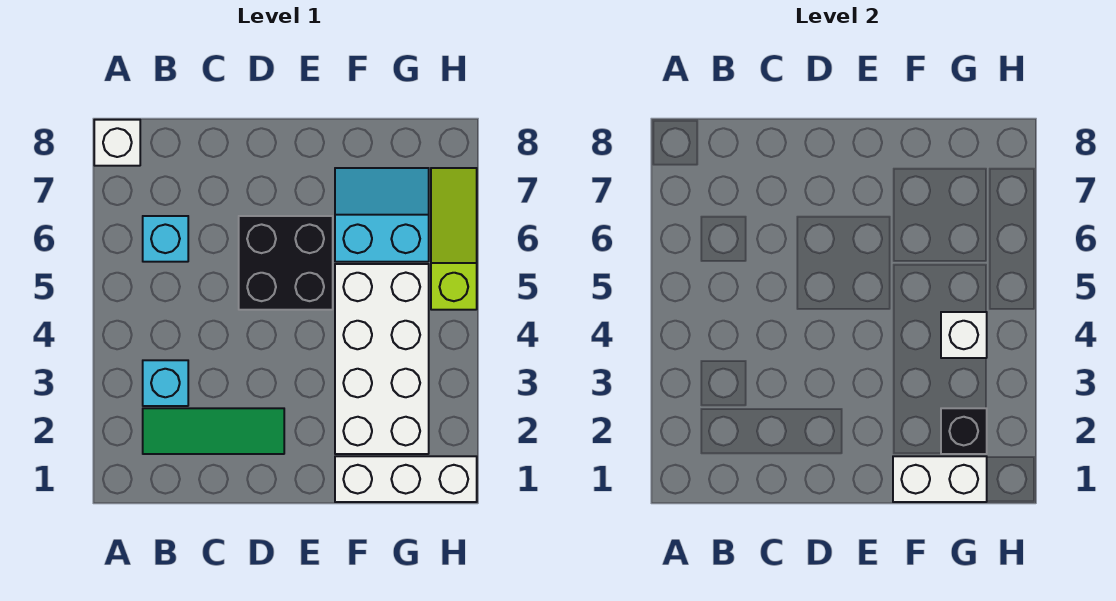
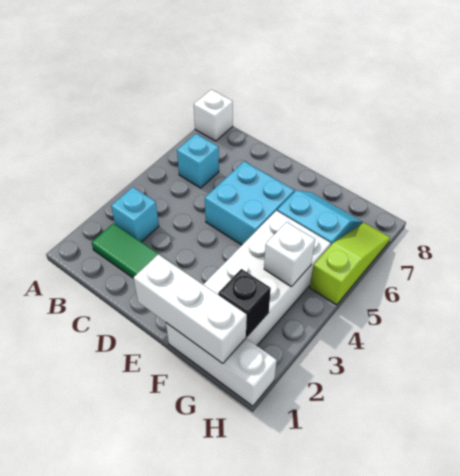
black brick D5:E6 level 1 -> cyan brick D5:E6 level 1
white brick F1:G1 level 2 -> white brick E1:G1 level 2

